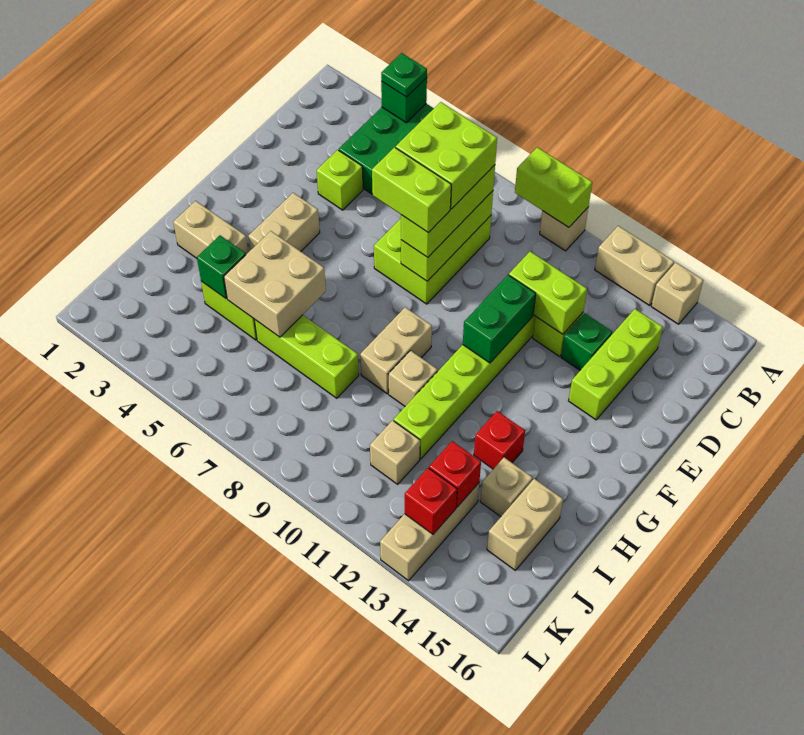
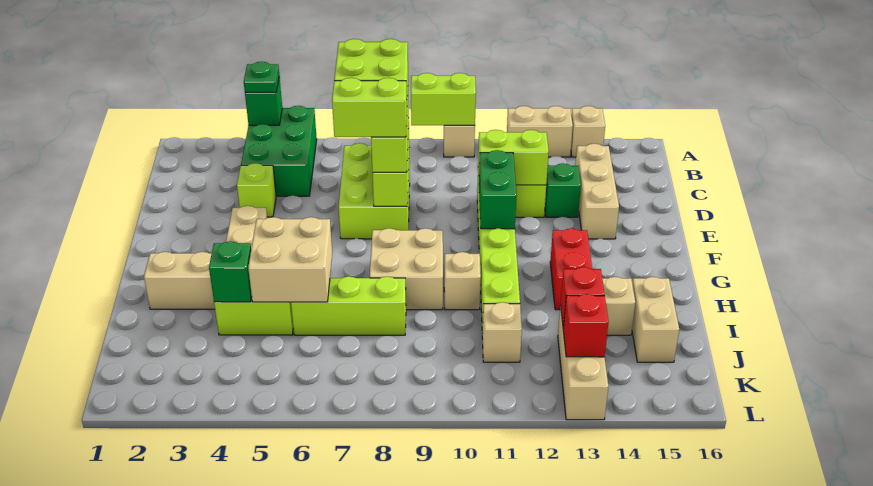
lime brick C14:E14 level 1 -> tan brick C14:E14 level 1
tan brick G9:H9 level 1 -> tan brick G8:H9 level 1
red brick H13 level 1 -> red brick G13:H13 level 1

